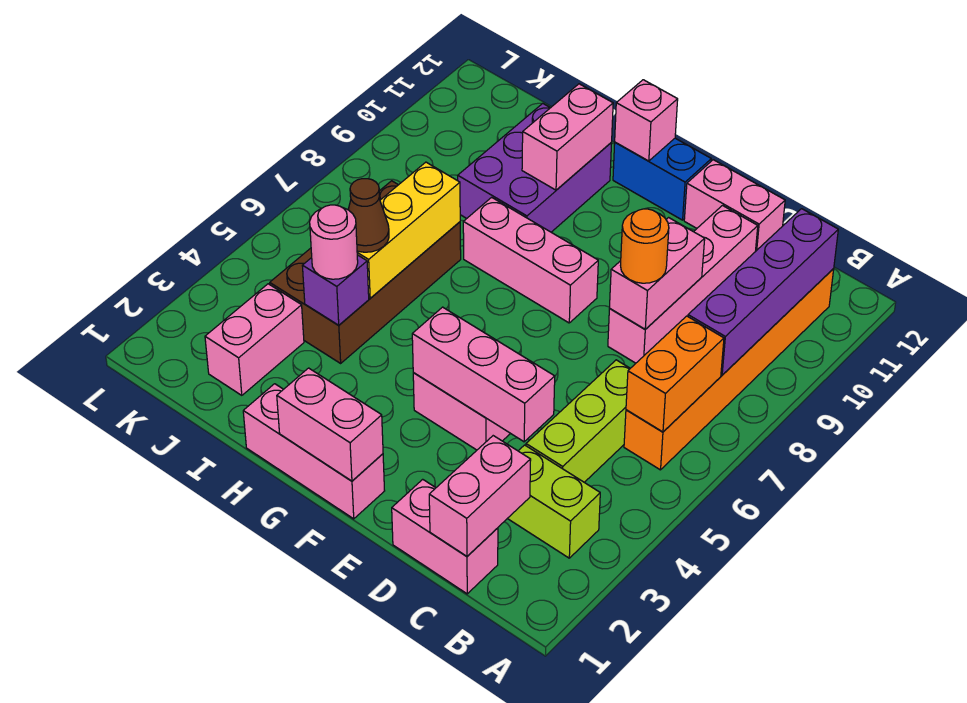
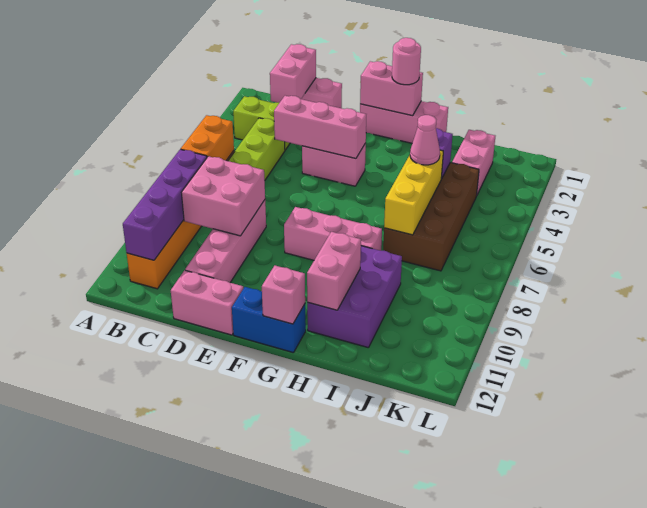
pink brick D8:D9 level 2 -> pink brick C8:D9 level 2
orange round brick D8 level 3 -> none
pink round brick I4 level 3 -> pink round brick G1 level 3
brown cone I5 level 3 -> pink cone I5 level 3

